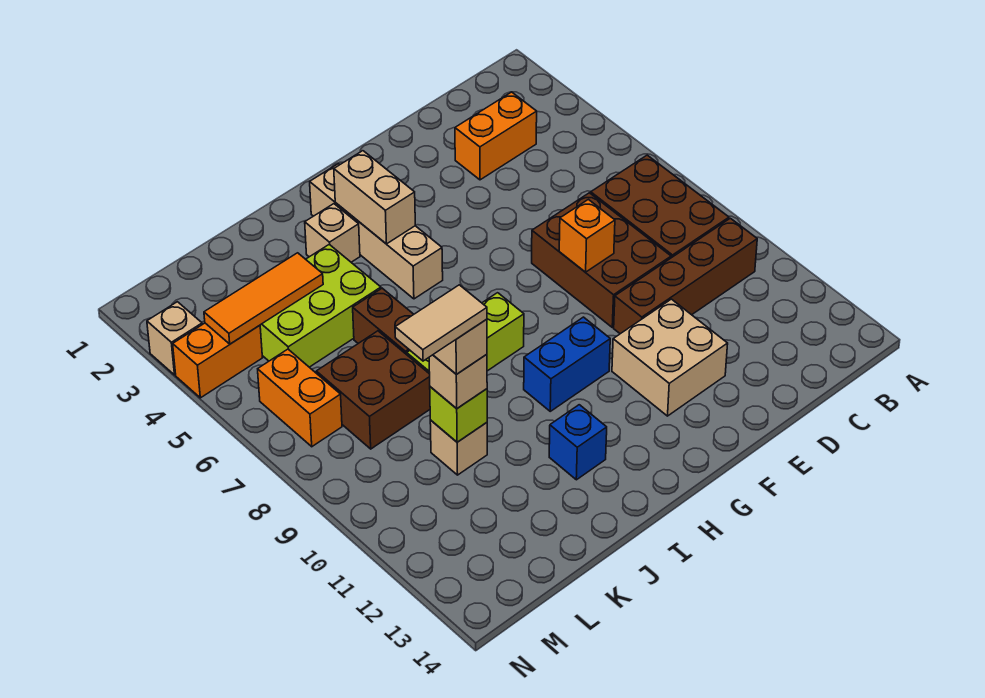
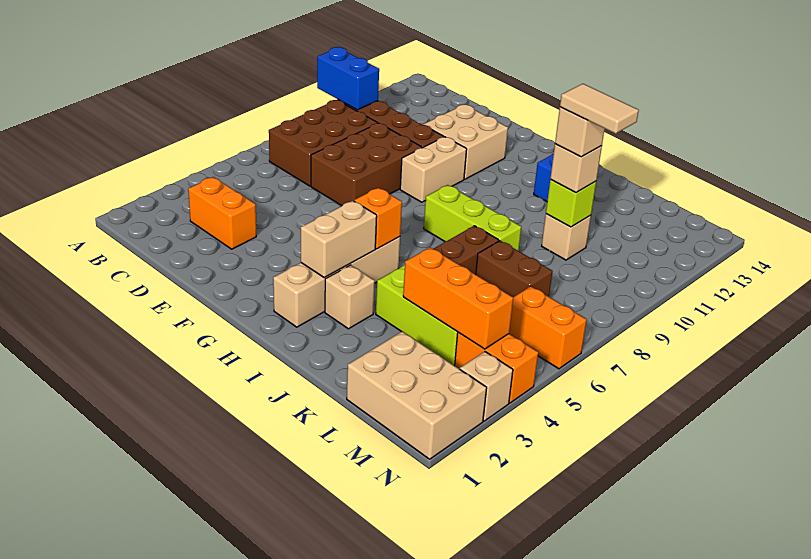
orange brick E8 level 2 -> orange brick H5 level 2
none -> tan brick F9:F10 level 1
blue brick G10:H10 level 1 -> blue brick A10:B10 level 2
orange tile K4:M4 level 2 -> orange brick K4:M4 level 2
brown brick K7:L8 level 1 -> brown brick K7:L7 level 1
none -> tan brick L1:N2 level 1
orange brick M6:M7 level 1 -> orange brick M6:N6 level 1

